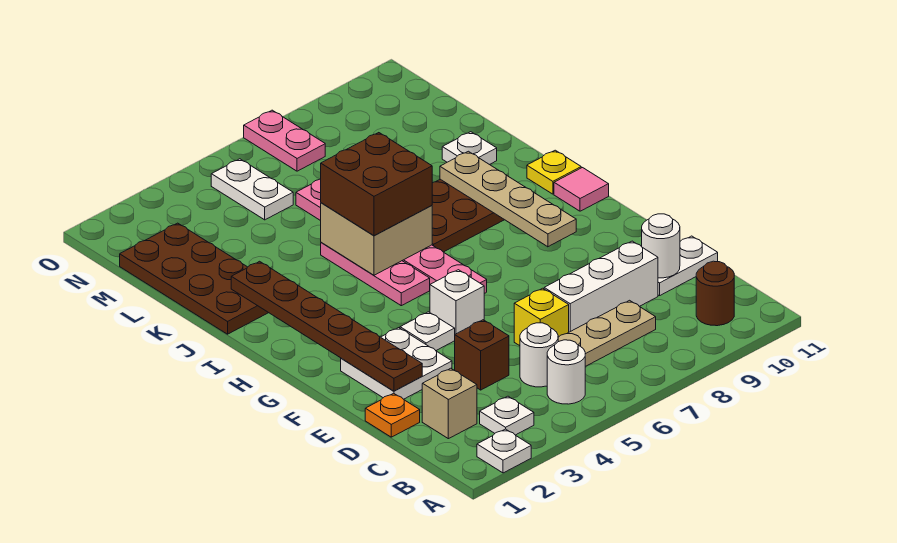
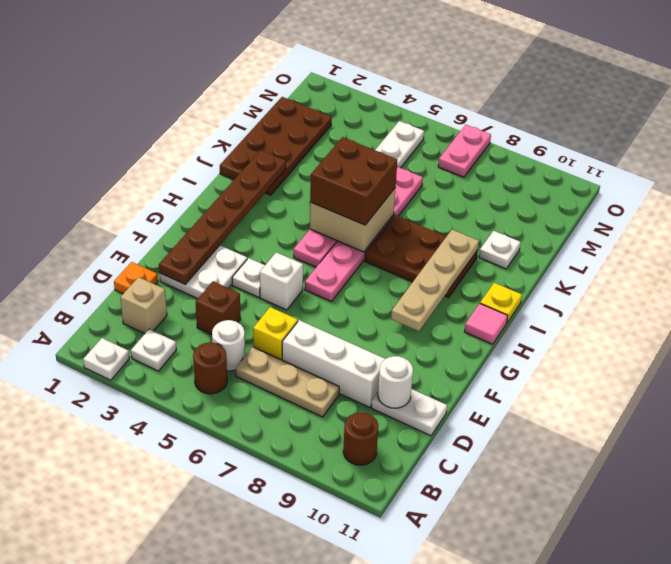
white round brick B5 level 1 -> brown round brick B5 level 1

